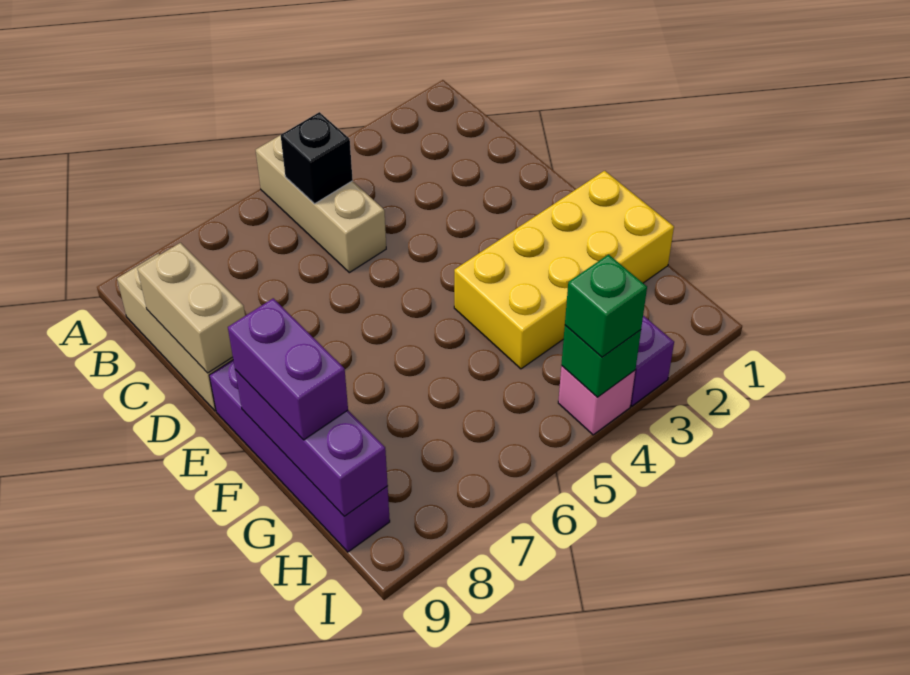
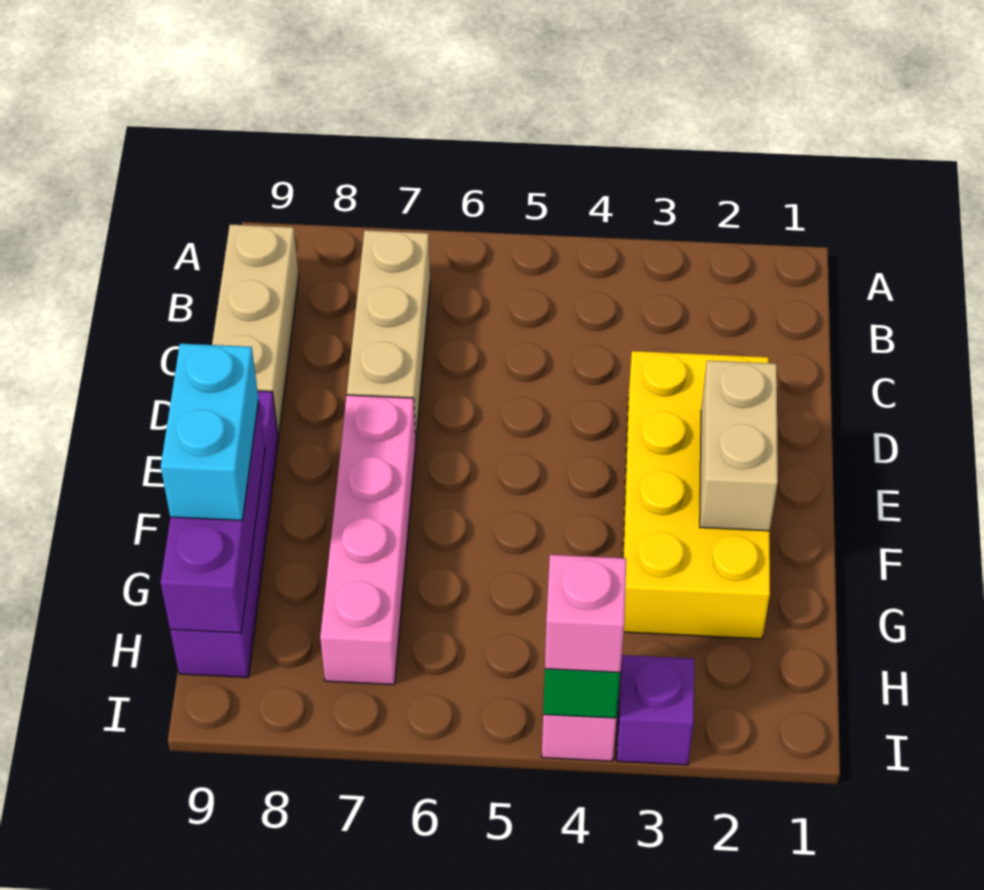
tan brick A5:C5 level 1 -> tan brick B7:D7 level 1
black brick B5 level 2 -> none
tan brick C9:D9 level 2 -> tan brick E2:F2 level 2
none -> pink brick E7:H7 level 1
yellow brick F1:G4 level 1 -> yellow brick D2:G3 level 1
purple brick F9:G9 level 3 -> cyan brick F9:G9 level 3
green brick I4 level 3 -> pink brick I4 level 3

